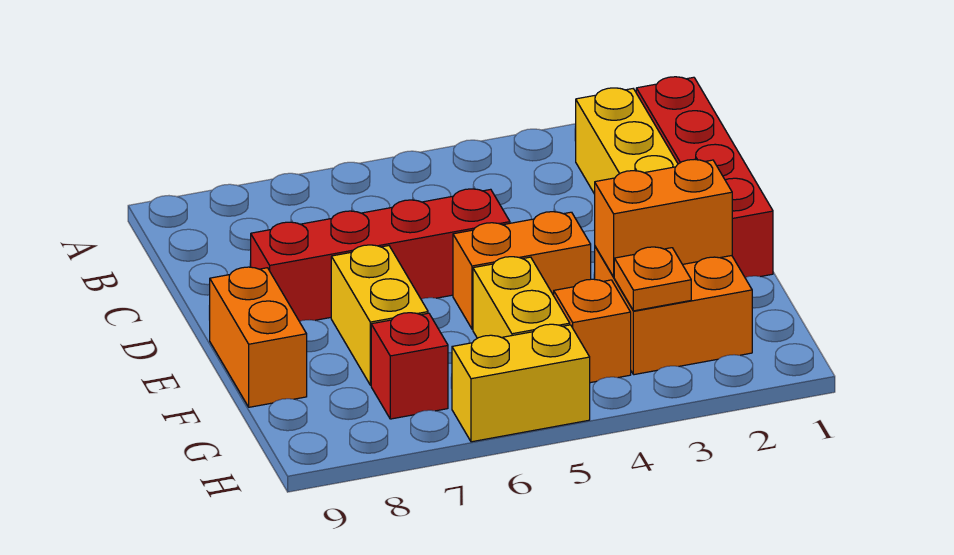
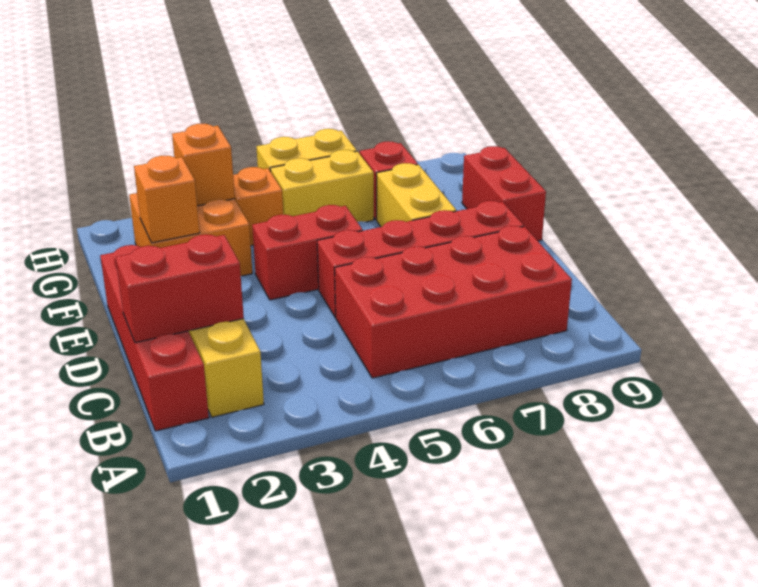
none -> red brick B5:C8 level 1
none -> red brick C1:C2 level 2
orange brick E4:E5 level 1 -> red brick E4:E5 level 1
orange brick E9:F9 level 1 -> red brick E9:F9 level 1
orange brick F2:F3 level 2 -> orange brick F2 level 2
yellow brick F5:G5 level 1 -> yellow brick G5:G6 level 1
orange plate G3 level 2 -> orange brick G3 level 2

